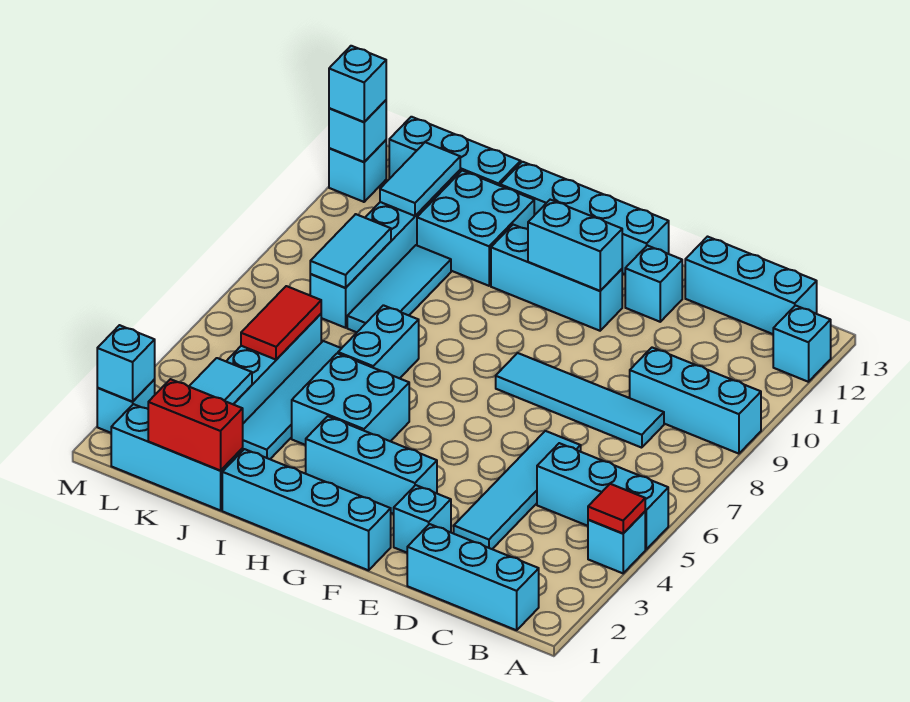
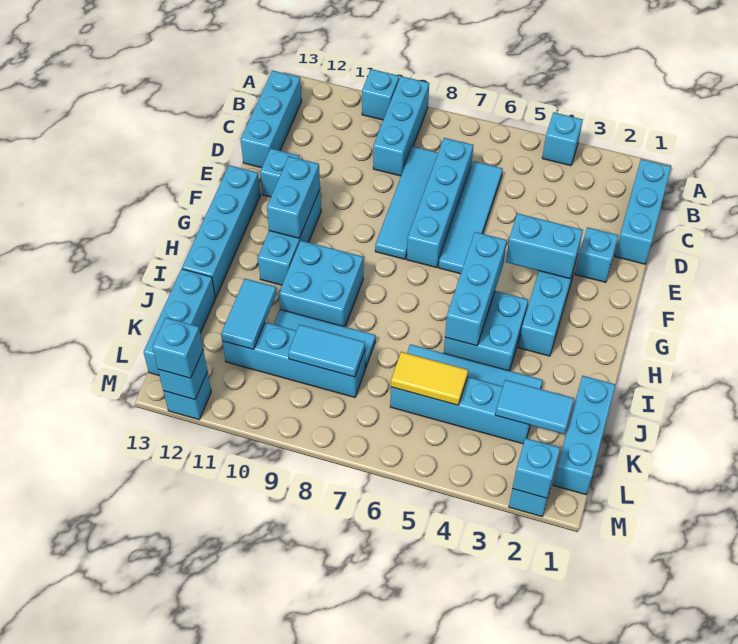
red tile A4 level 2 -> none
cyan brick A5:C5 level 1 -> cyan brick G5:I5 level 2
cyan brick A12 level 1 -> cyan brick A10 level 1
cyan tile D3:D6 level 1 -> cyan tile C6:F6 level 1
cyan brick F1:I1 level 1 -> cyan brick C7:F7 level 1
cyan brick I6:I7 level 1 -> cyan brick F3:F4 level 2
cyan brick I11:J12 level 1 -> cyan brick H9:I10 level 1
red brick J1:K1 level 2 -> none
red tile K5:K6 level 2 -> yellow tile K5:K6 level 2
cyan tile K11:K12 level 2 -> cyan tile J11:K11 level 2

